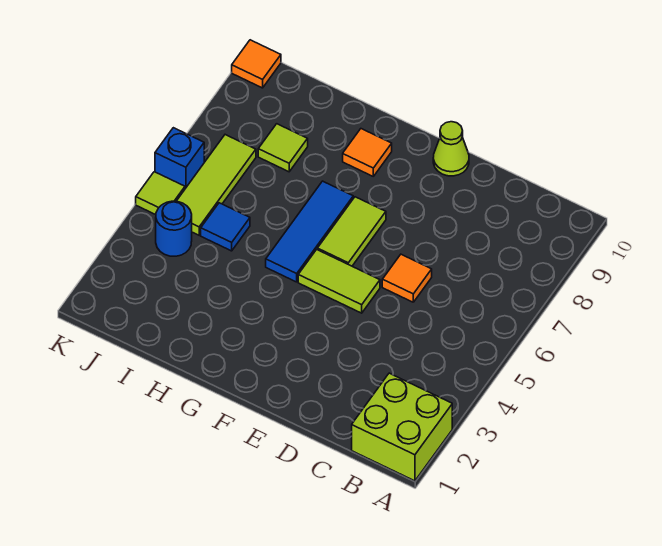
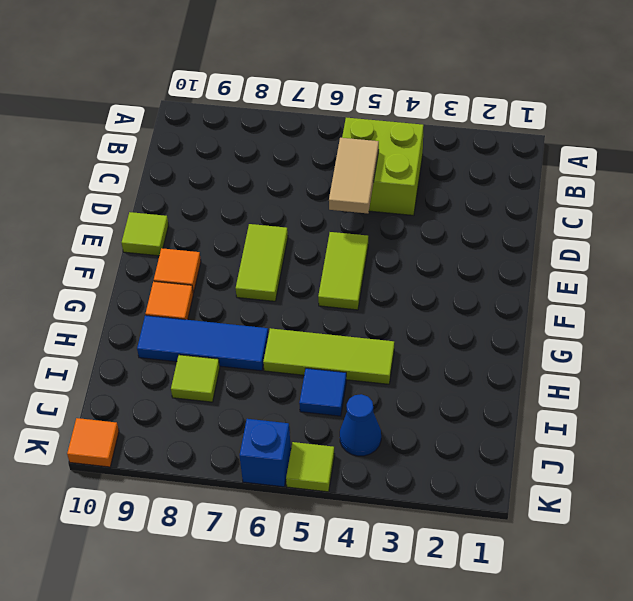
lime brick A1:B2 level 1 -> lime brick B4:C5 level 1
none -> tan tile C5:D5 level 2
orange tile D6 level 1 -> orange tile F9 level 1
lime cone E10 level 1 -> lime tile E10 level 1
lime tile F6:F7 level 1 -> lime tile E7:F7 level 1
blue tile G5:G7 level 1 -> blue tile H7:H9 level 1
blue round brick J4 level 1 -> blue cone J4 level 1
lime tile J5:J7 level 1 -> lime tile H4:H6 level 1

